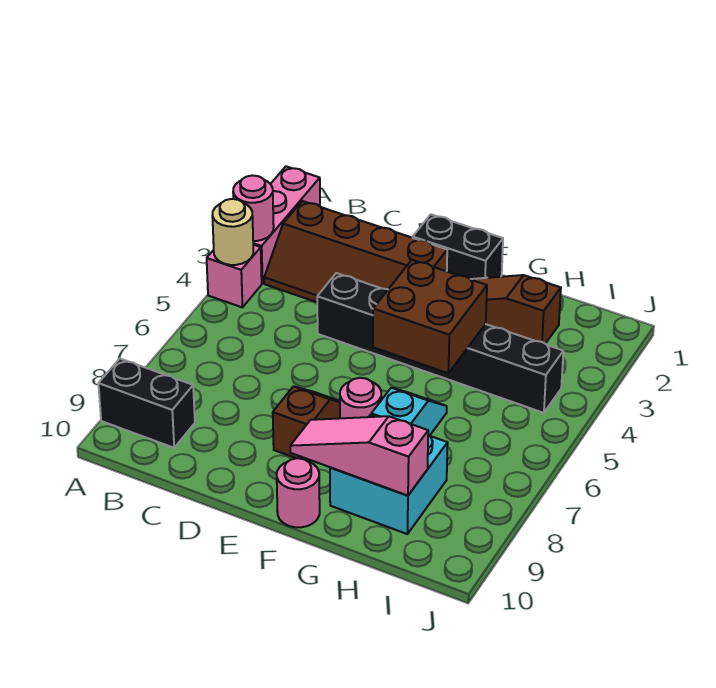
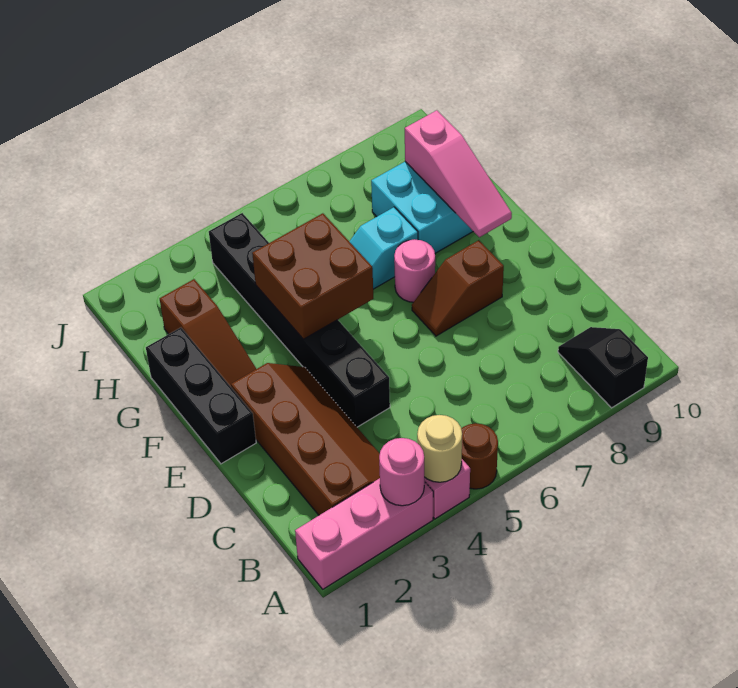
none -> brown round brick A5 level 1
black brick A9:B9 level 1 -> black slope A9:B9 level 1 top A
black brick E1:F1 level 1 -> black brick E1:G1 level 1
pink round brick F10 level 1 -> none

